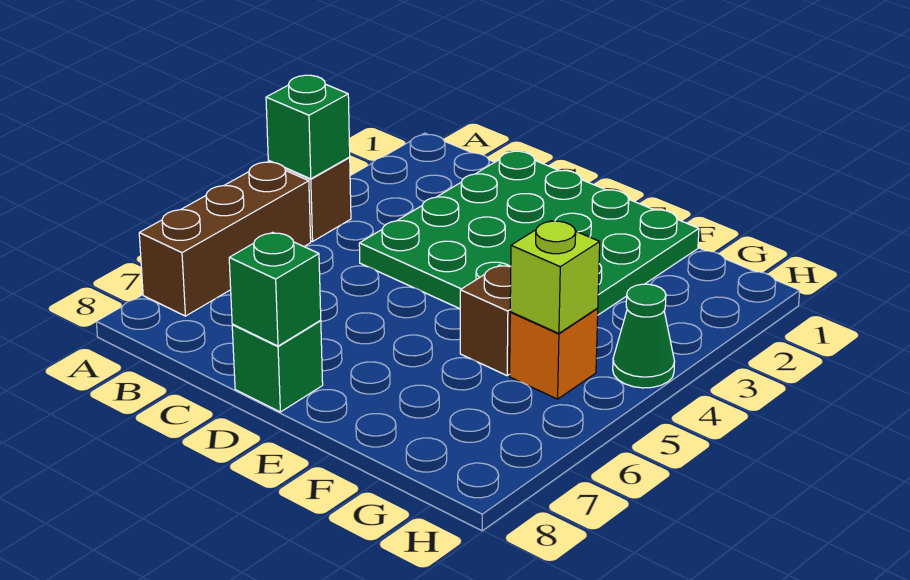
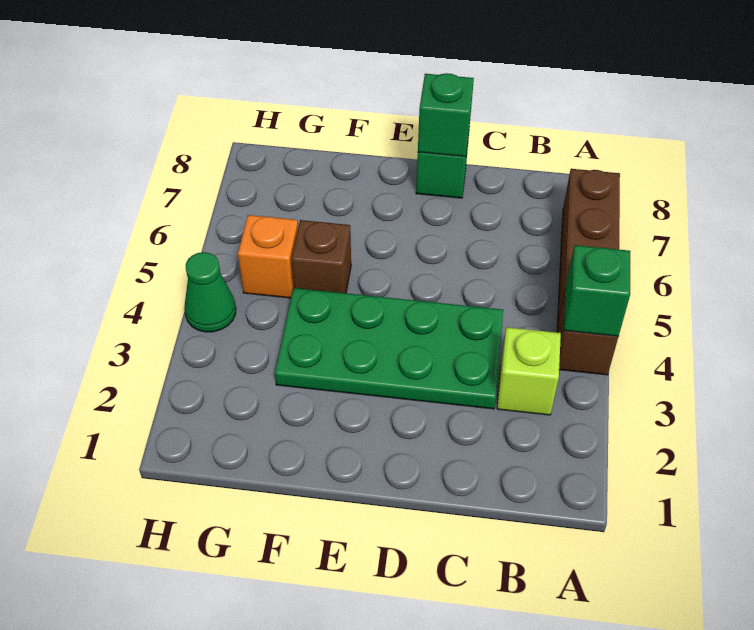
green plate C1:F4 level 1 -> green plate C3:F4 level 1
lime brick G5 level 2 -> lime brick B3 level 1

